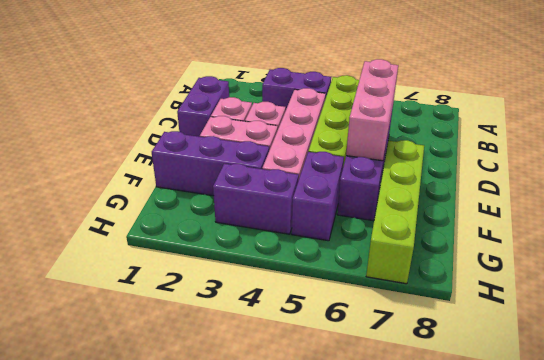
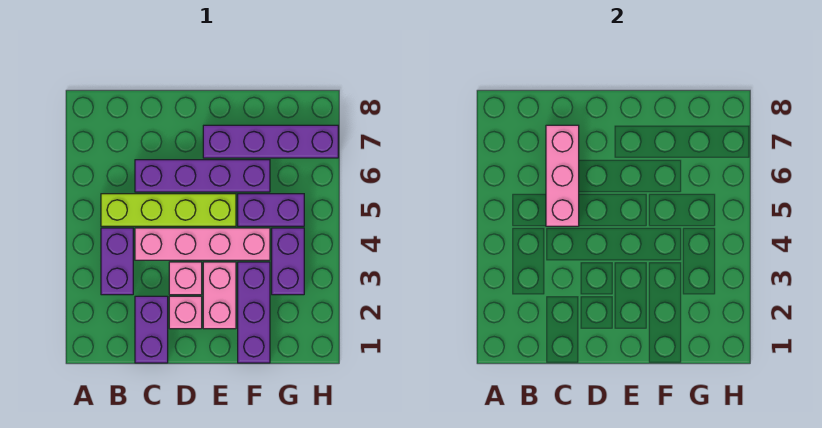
purple brick C1:D1 level 1 -> purple brick C1:C2 level 1
pink brick C6:E6 level 2 -> pink brick C5:C7 level 2
lime brick E7:H7 level 1 -> purple brick E7:H7 level 1

